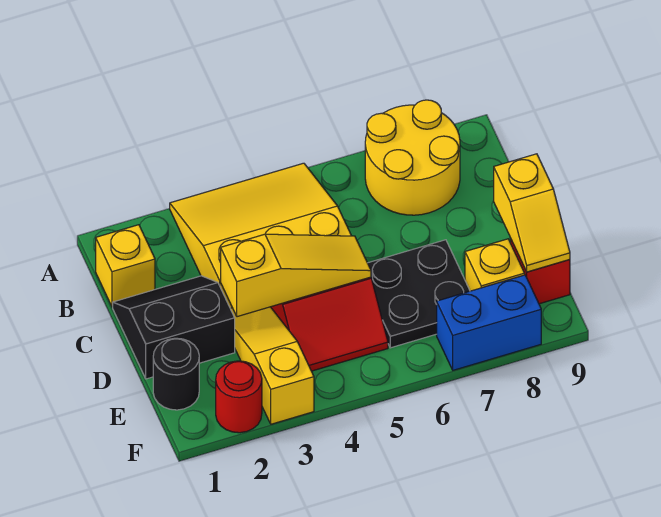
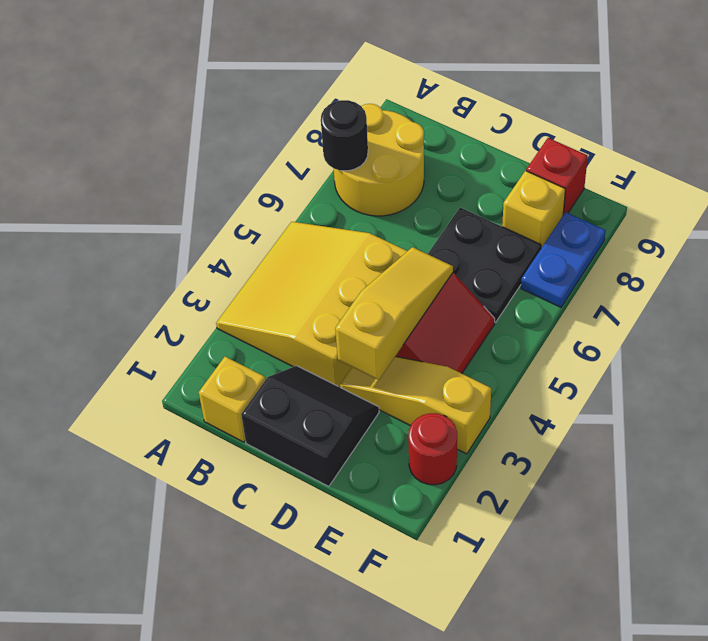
black slope C1:D2 level 1 top D -> black slope C1:D2 level 1 top 1
yellow slope D9:E9 level 2 top D -> none
black round brick E1 level 1 -> black round brick A7 level 2
blue brick F7:F8 level 1 -> blue plate F7:F8 level 1

